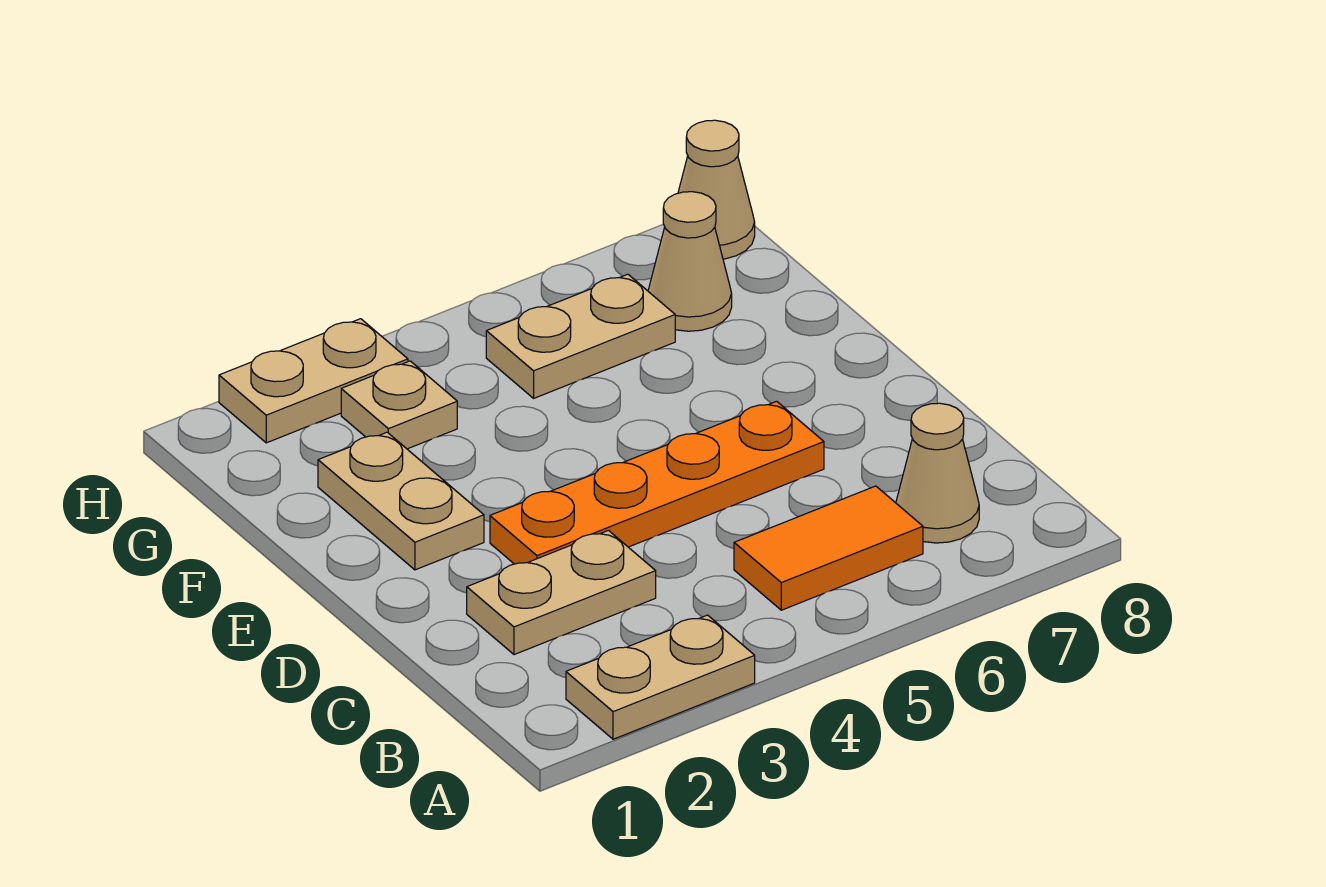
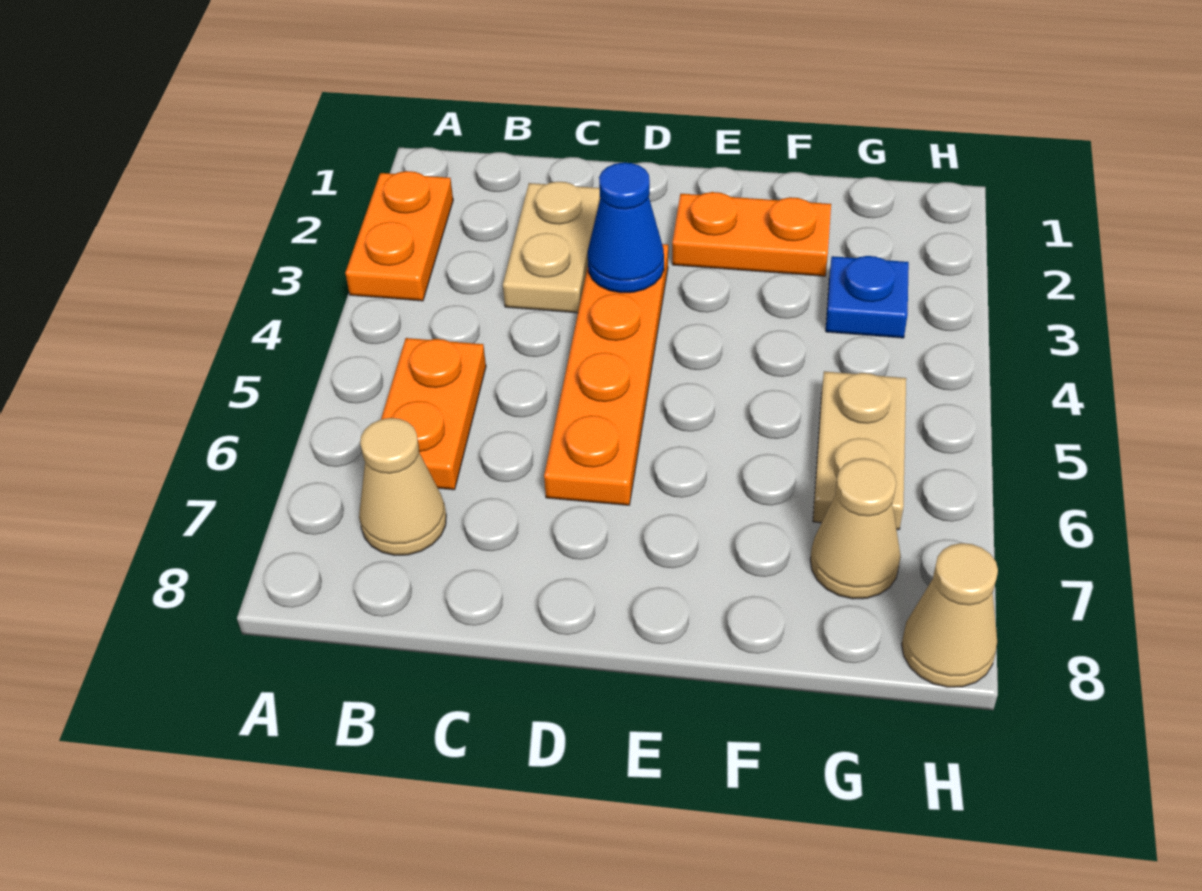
tan plate A2:A3 level 1 -> orange plate A2:A3 level 1
orange tile B5:B6 level 1 -> orange plate B5:B6 level 1
none -> blue cone D3 level 2
tan plate E2:F2 level 1 -> orange plate E2:F2 level 1
tan plate G3 level 1 -> blue plate G3 level 1
tan plate H2:H3 level 1 -> none

